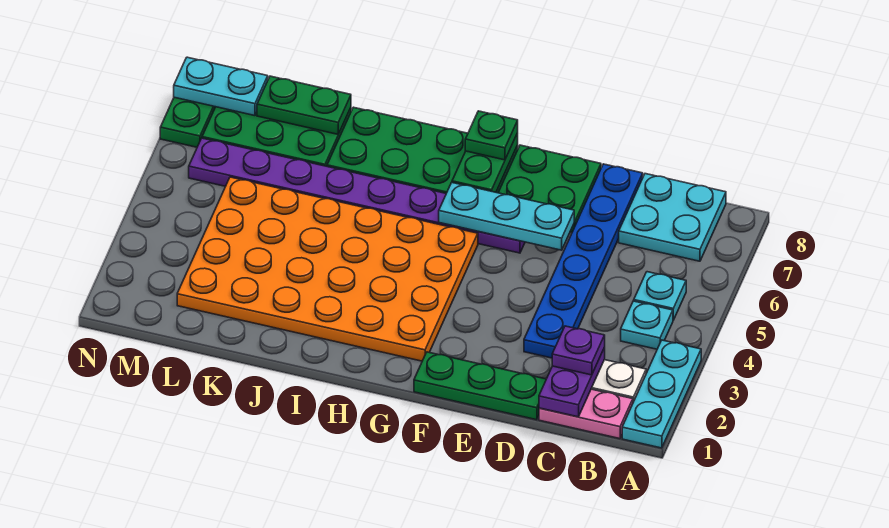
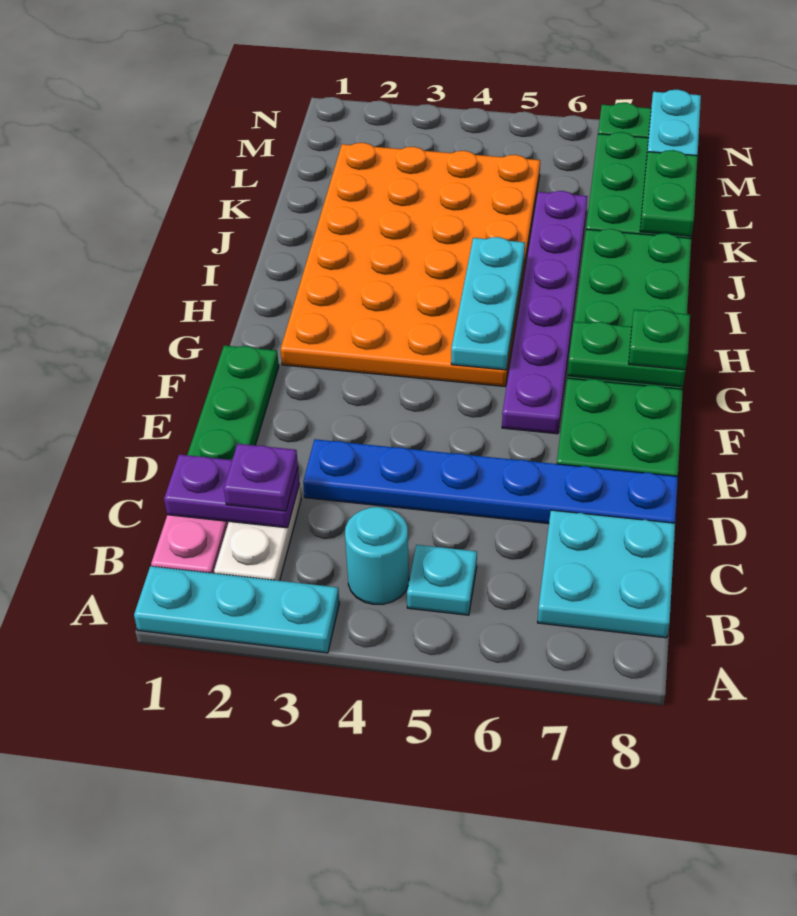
cyan plate B4 level 1 -> cyan round brick B4 level 1
cyan plate E6:G6 level 2 -> cyan plate G5:I5 level 2
purple plate F6:M6 level 1 -> purple plate F6:K6 level 1

